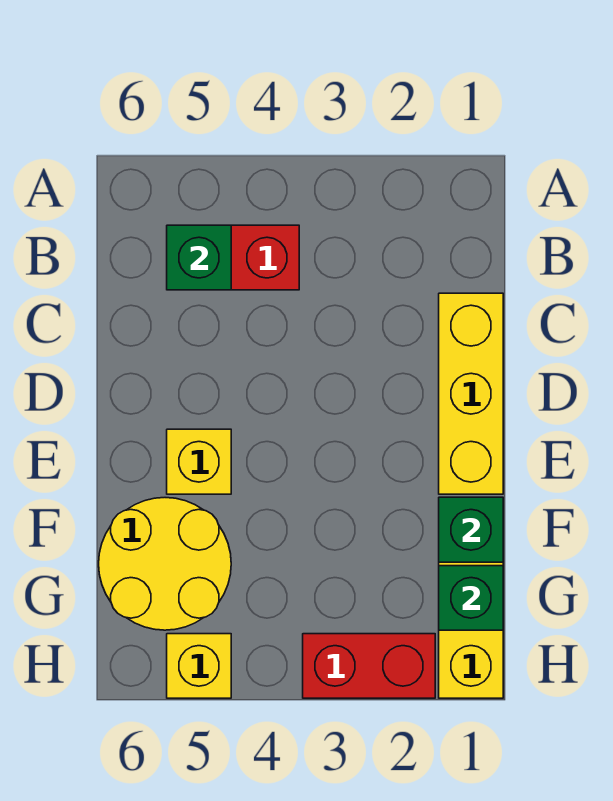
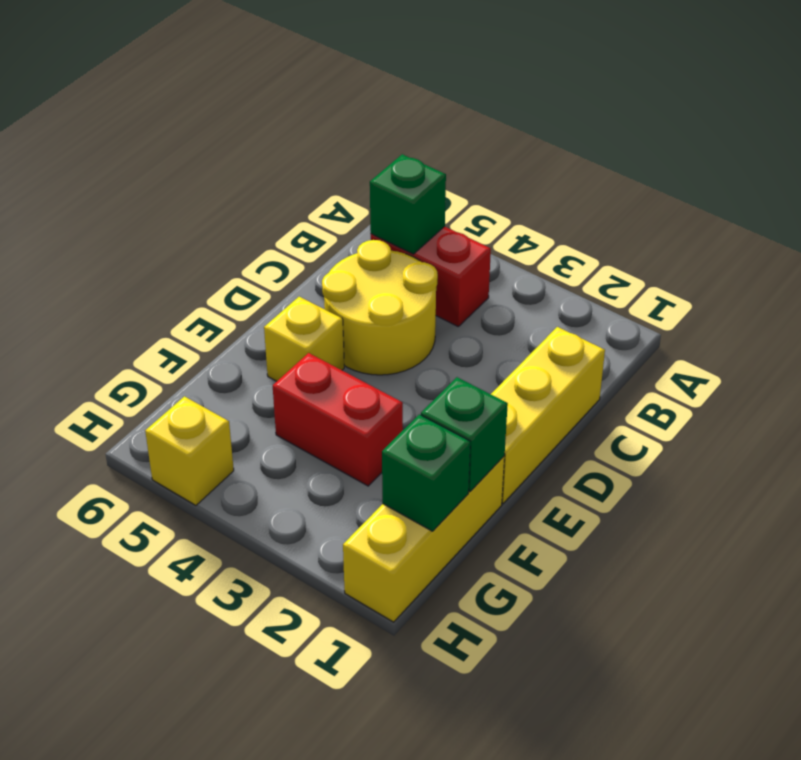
yellow round brick F5:G6 level 1 -> yellow round brick C4:D5 level 1
red brick H2:H3 level 1 -> red brick F3:F4 level 1

